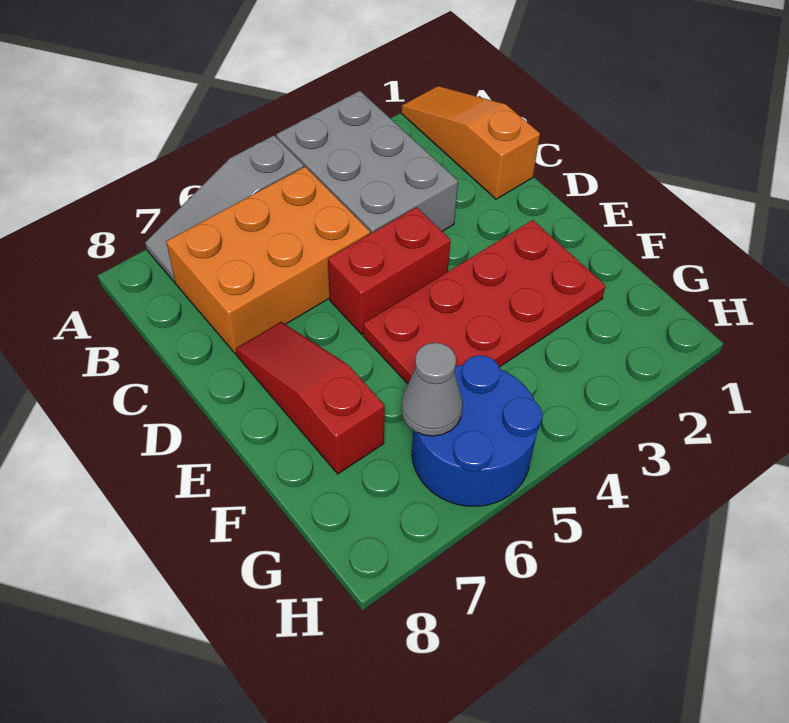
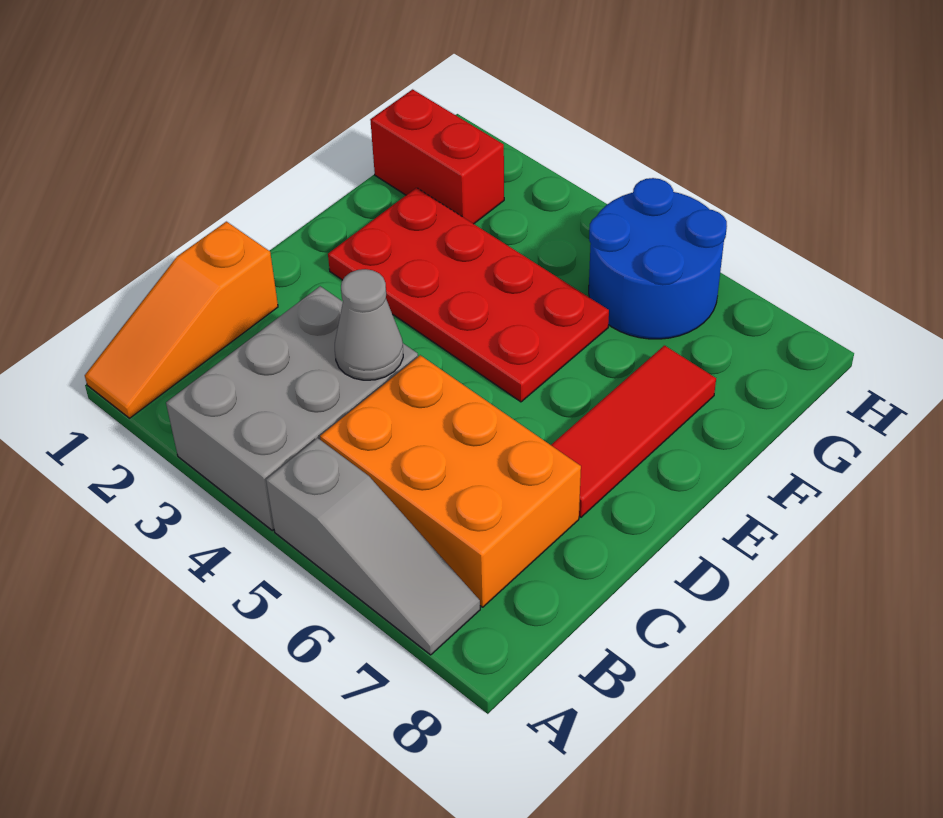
red brick D4:D5 level 1 -> red brick G1:G2 level 1
red slope D7:F7 level 1 top F -> red tile D7:F7 level 1
grey cone G6 level 2 -> grey cone C4 level 2

